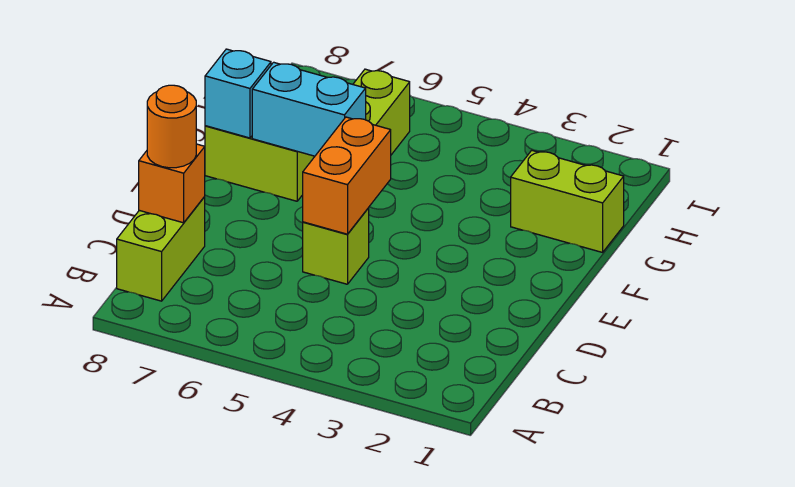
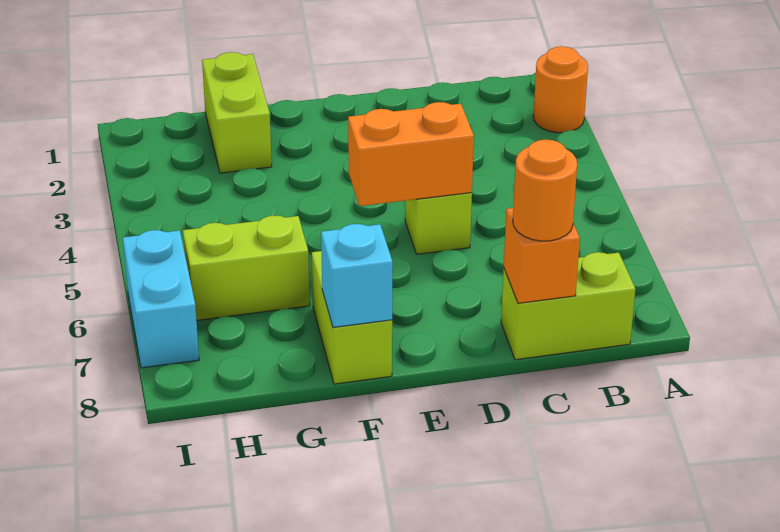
none -> orange round brick A2 level 1
cyan brick F6:F7 level 2 -> cyan brick I6:I7 level 1

